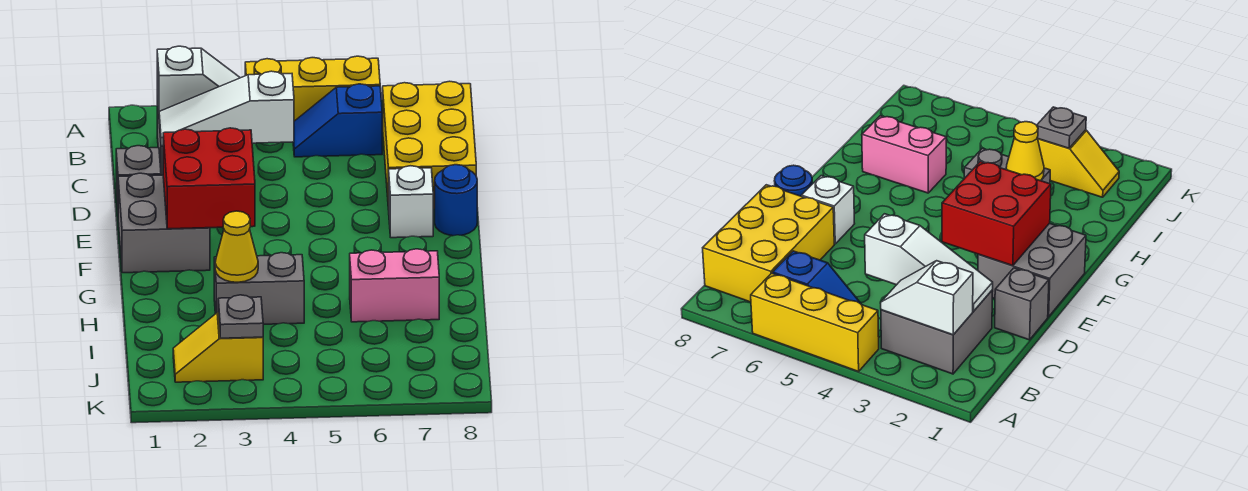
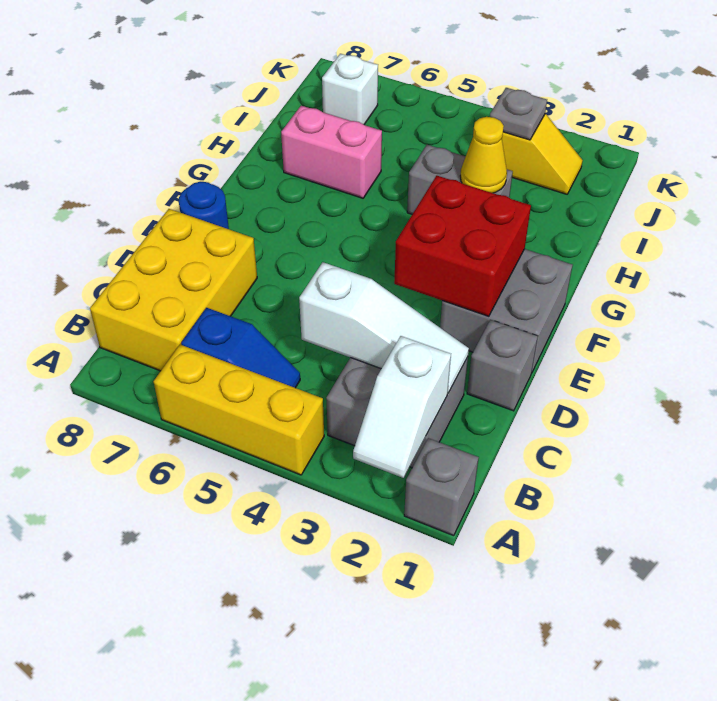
none -> grey brick A1 level 1
white slope B2:B3 level 2 top 2 -> white slope A2:B2 level 2 top B
white brick E7 level 1 -> white brick J7 level 1

